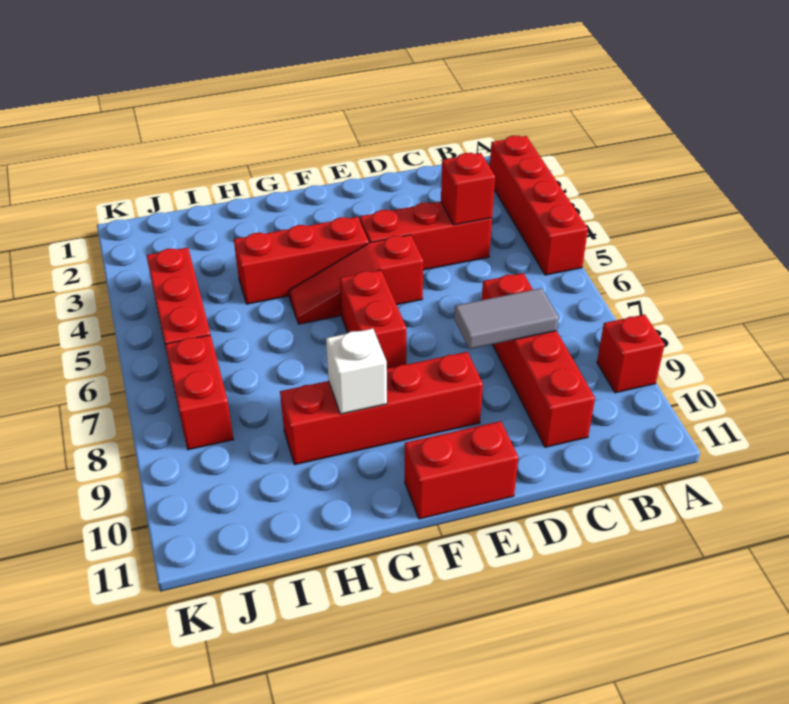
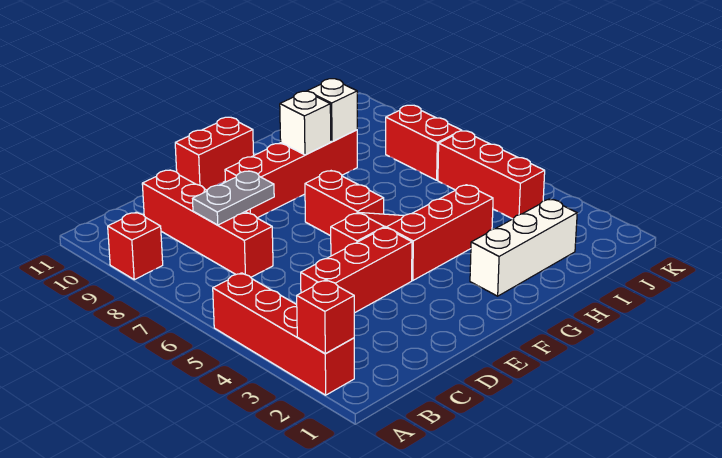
red brick C4 level 2 -> red brick A2 level 2
grey tile C8:D8 level 2 -> grey plate C8:D8 level 2
none -> white brick G2:I2 level 1
none -> white brick H9 level 2

